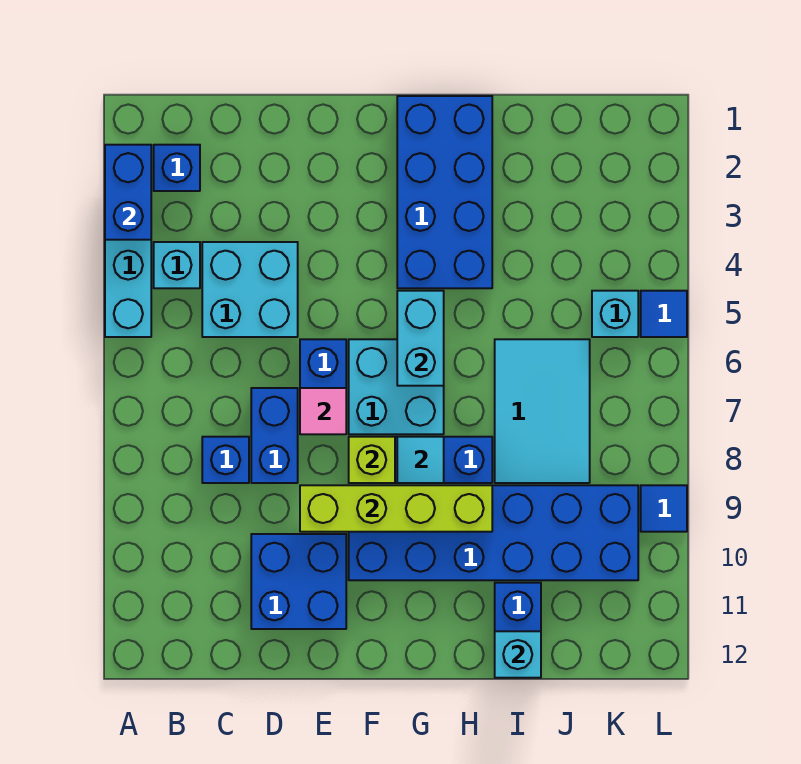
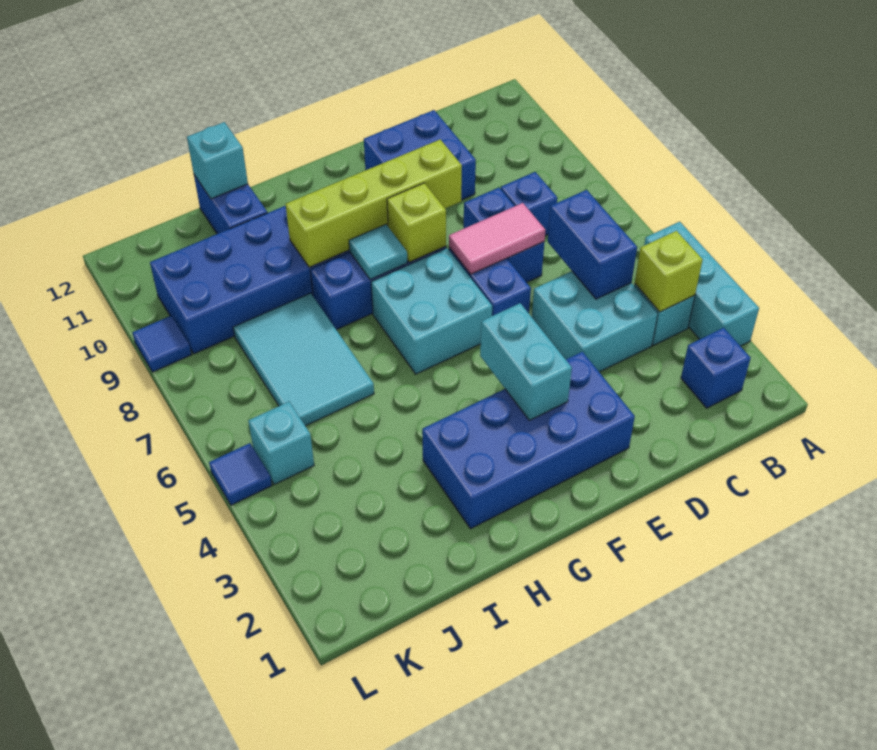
blue brick A2:A3 level 2 -> blue brick C5:C6 level 2
none -> lime brick B4 level 2
pink tile E7 level 2 -> pink tile D7:E7 level 2
blue brick G1:H4 level 1 -> blue brick E2:H3 level 1
cyan brick G5:G6 level 2 -> cyan brick F3:F4 level 2

